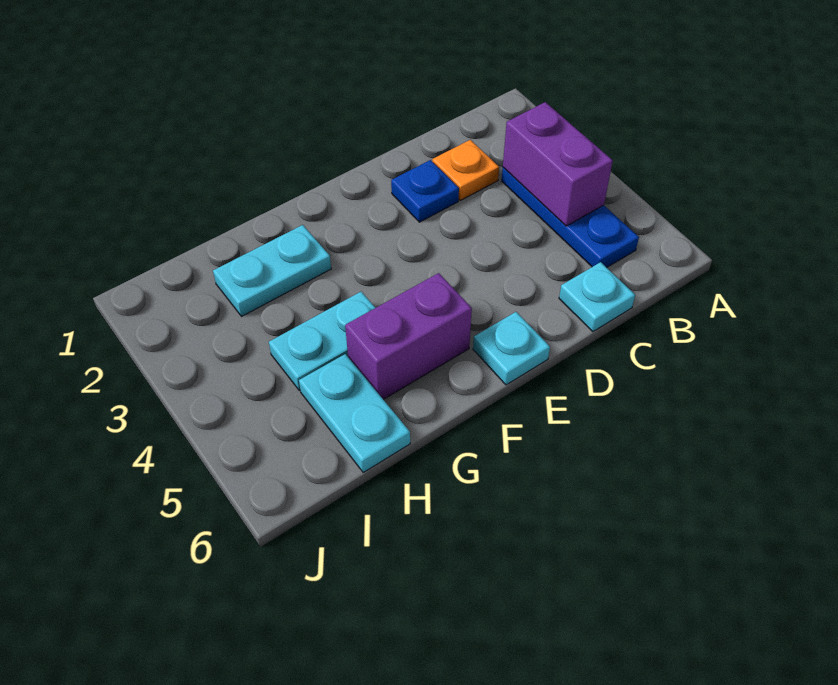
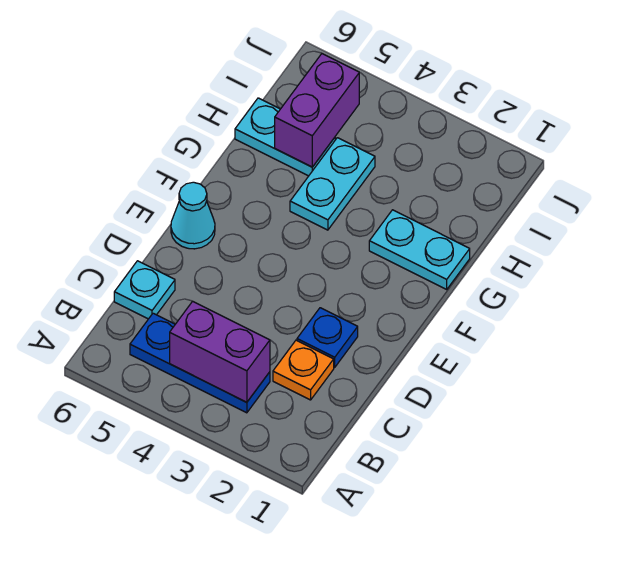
cyan plate E6 level 1 -> cyan cone E6 level 1
purple brick F5:G5 level 1 -> purple brick H5:I5 level 2
cyan plate G2:H2 level 1 -> cyan plate G1:G2 level 1

